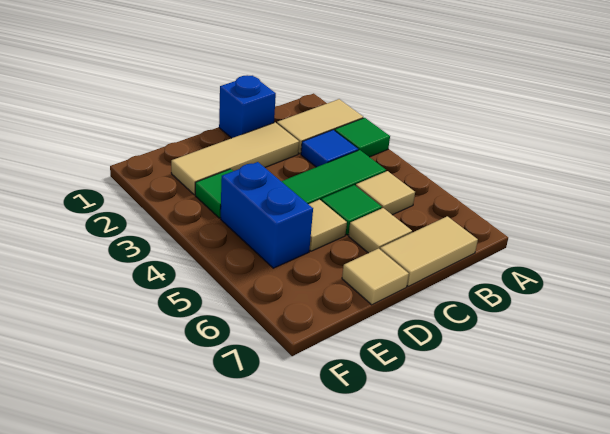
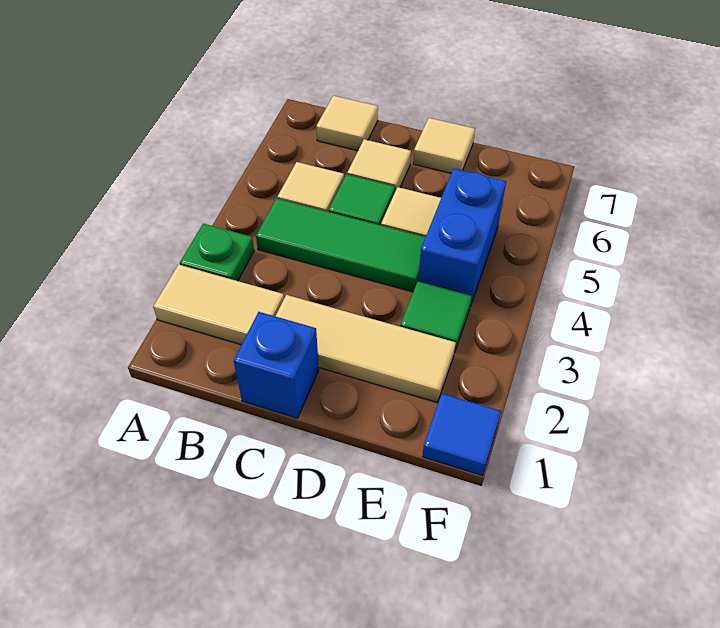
green tile A3 level 1 -> green plate A3 level 1
blue tile B3 level 1 -> blue tile F1 level 1
tan tile B7:C7 level 1 -> tan tile B7 level 1

